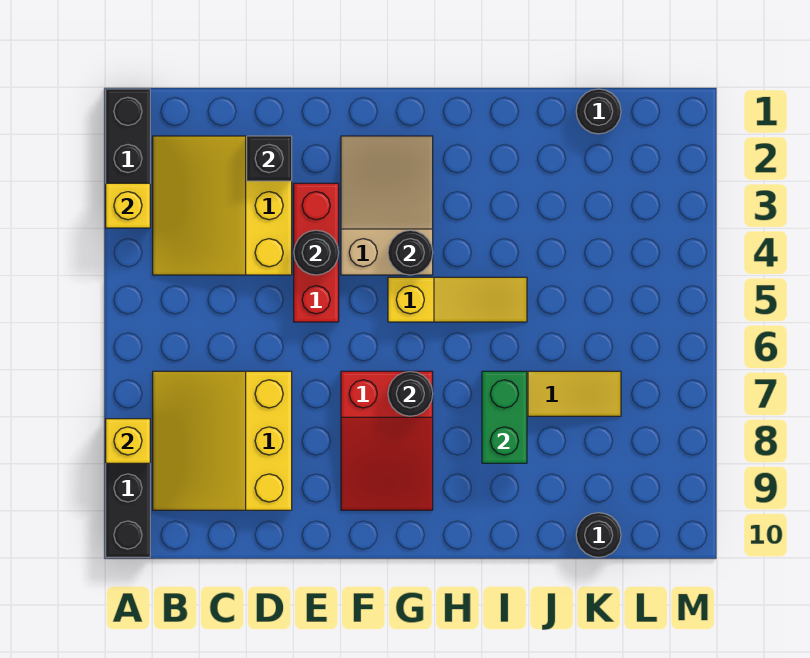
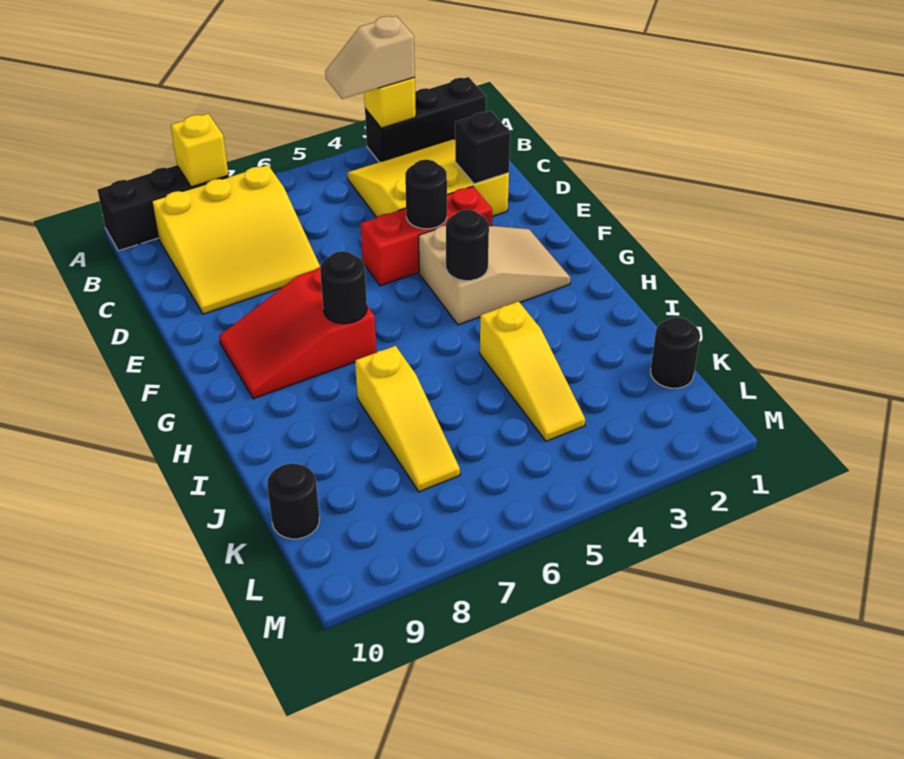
none -> tan slope A3:A4 level 3 top 3
yellow slope B7:D9 level 1 top D -> yellow slope B7:D9 level 1 top B
yellow slope G5:I5 level 1 top G -> yellow slope I4:K4 level 1 top I
green brick I7:I8 level 2 -> none

